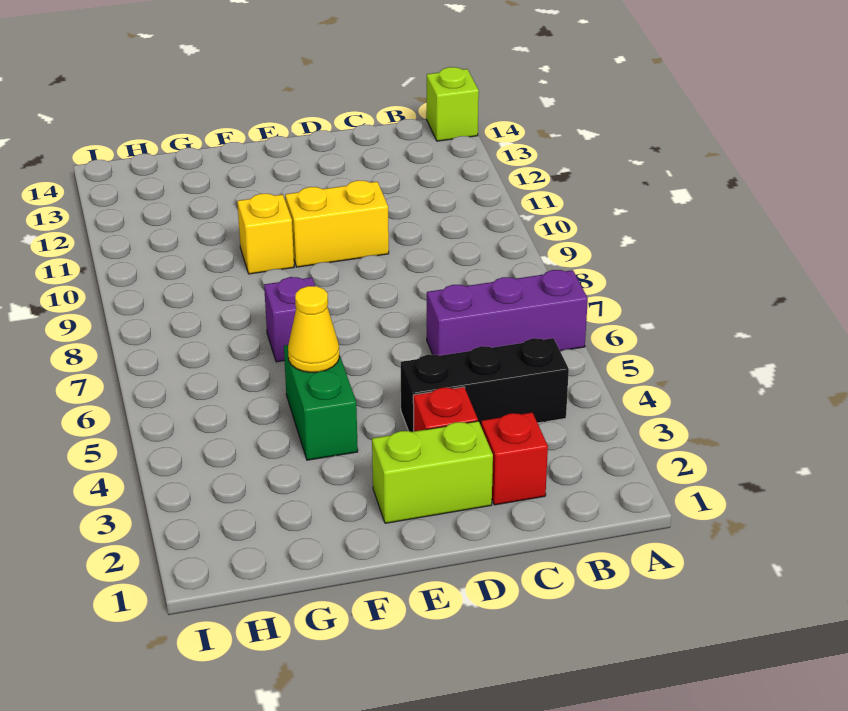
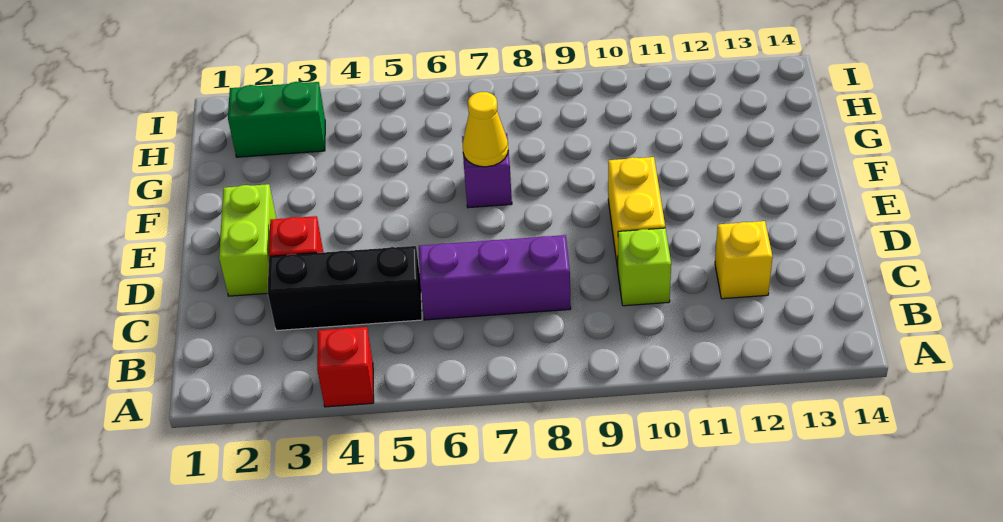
purple brick A6:C6 level 1 -> purple brick C6:C8 level 1
lime brick A14 level 1 -> lime brick C10 level 1
black brick B4:D4 level 1 -> black brick C3:C5 level 1
red brick C2 level 1 -> red brick A4 level 1
green brick F4:F5 level 1 -> green brick H2:H3 level 1
yellow cone F5 level 2 -> yellow cone F7 level 2
yellow brick F10 level 1 -> yellow brick C12 level 1

